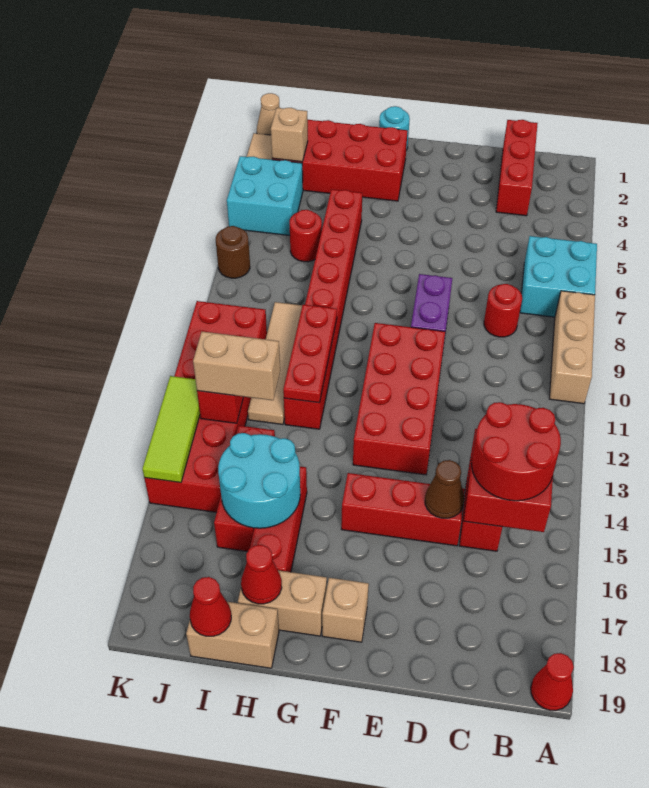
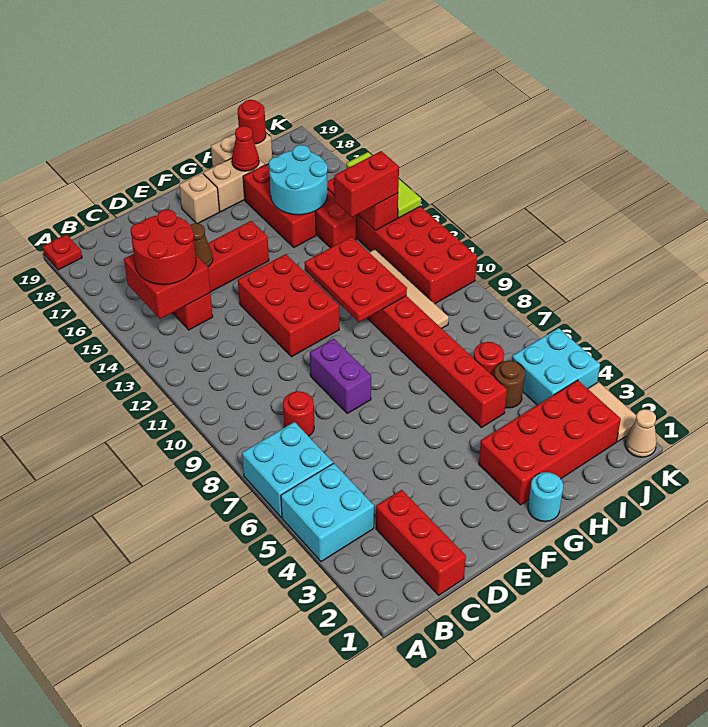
none -> cyan brick A4:B5 level 1
tan brick A8:A10 level 1 -> none
red cone A19 level 1 -> red plate A19 level 1
red brick E10:F13 level 1 -> red brick E11:F13 level 1
red plate H10:H12 level 2 -> red plate G10:H12 level 2
tan brick I13:J13 level 3 -> red brick I13:J13 level 3
red cone I19 level 2 -> red round brick I19 level 2
tan brick J3 level 2 -> none
brown round brick K7 level 1 -> brown round brick I5 level 1

